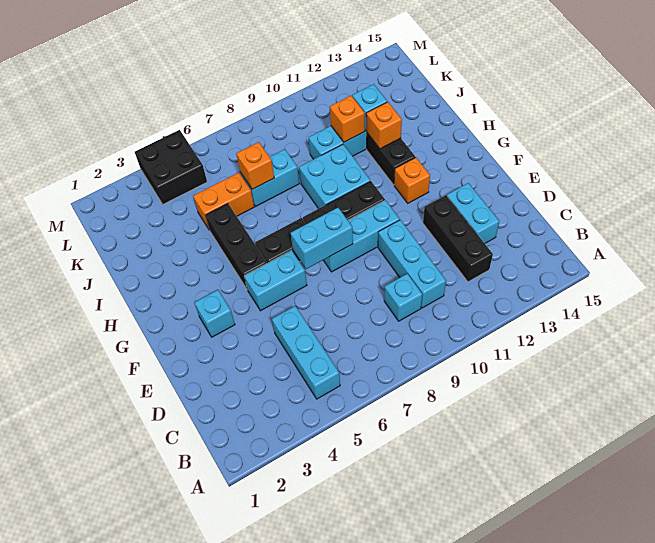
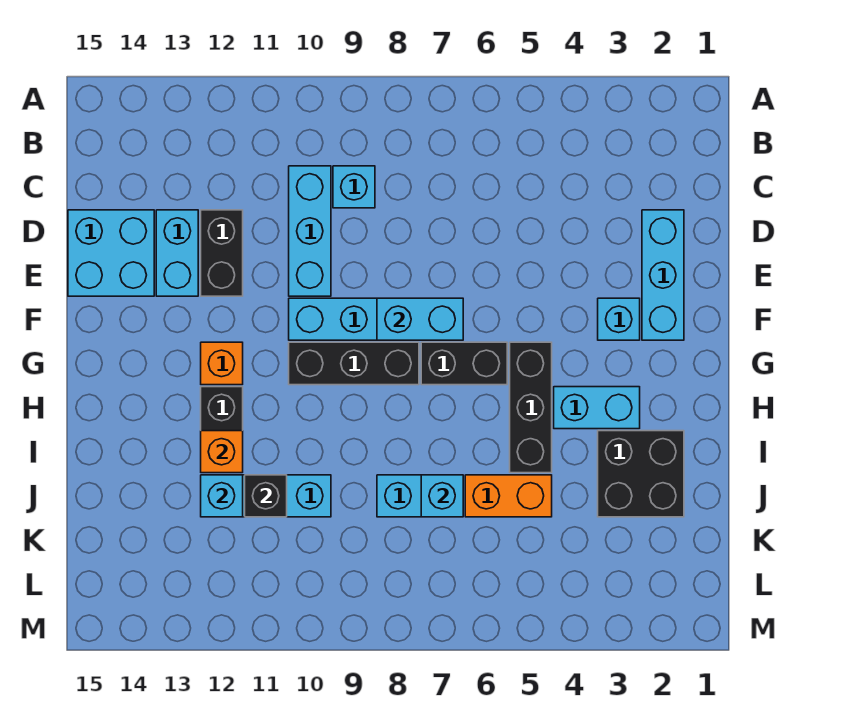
cyan brick B5:D5 level 1 -> cyan brick D2:F2 level 1
black brick C12:E12 level 1 -> black brick D12:E12 level 1
cyan brick F5:F6 level 1 -> cyan brick H3:H4 level 1
cyan brick H9:I10 level 1 -> cyan brick D14:E15 level 1
orange brick J7 level 2 -> cyan brick J7 level 2
orange brick J11 level 2 -> black brick J11 level 2
black brick L4:M5 level 1 -> black brick I2:J3 level 1

